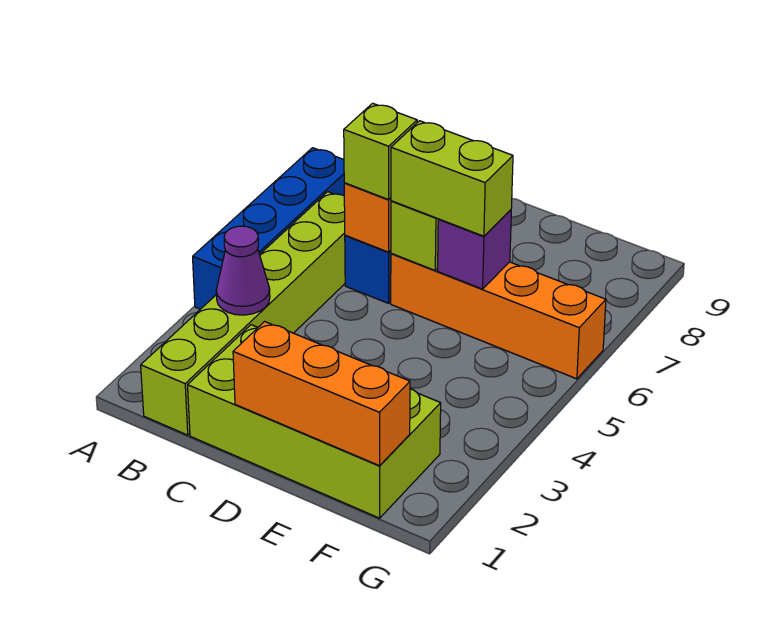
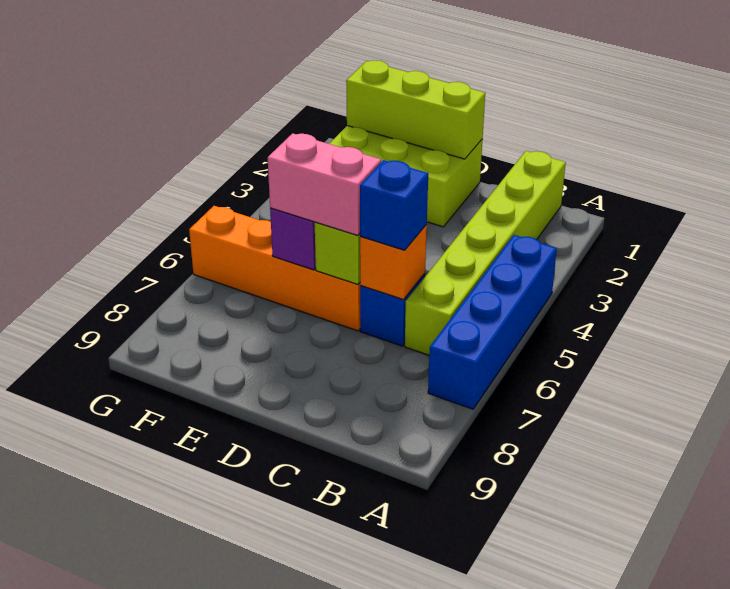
purple cone B3 level 2 -> none
lime brick C1:F2 level 1 -> lime brick D1:F2 level 1
lime brick C6 level 3 -> blue brick C6 level 3
orange brick D1:F1 level 2 -> lime brick D1:F1 level 2
lime brick D6:E6 level 3 -> pink brick D6:E6 level 3

